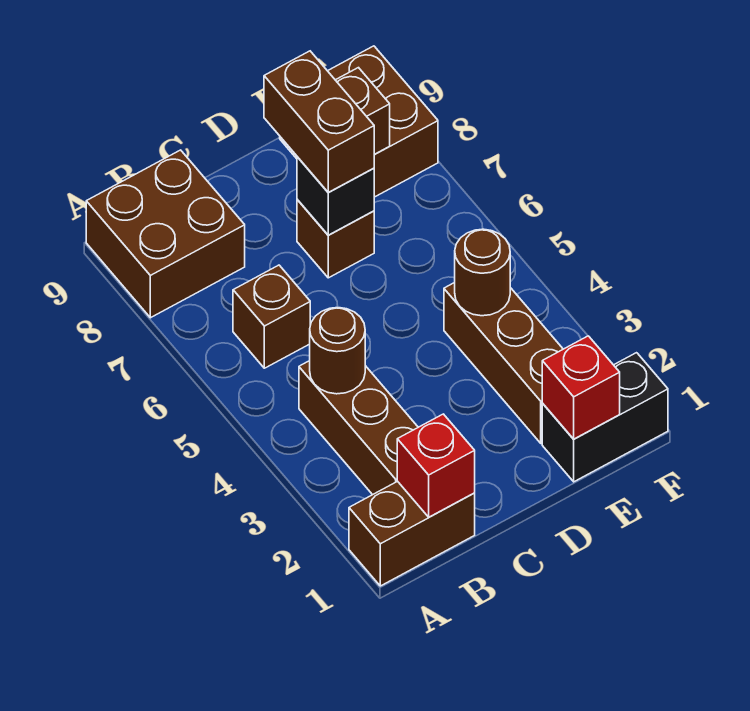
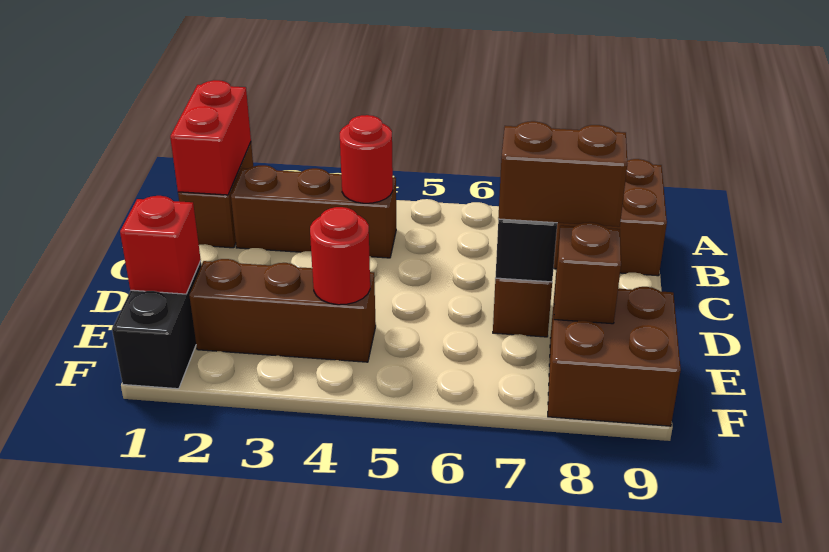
red brick B1 level 2 -> red brick A1:B1 level 2
brown round brick B4 level 2 -> red round brick B4 level 2
brown brick B6 level 1 -> none
brown round brick E4 level 2 -> red round brick E4 level 2

